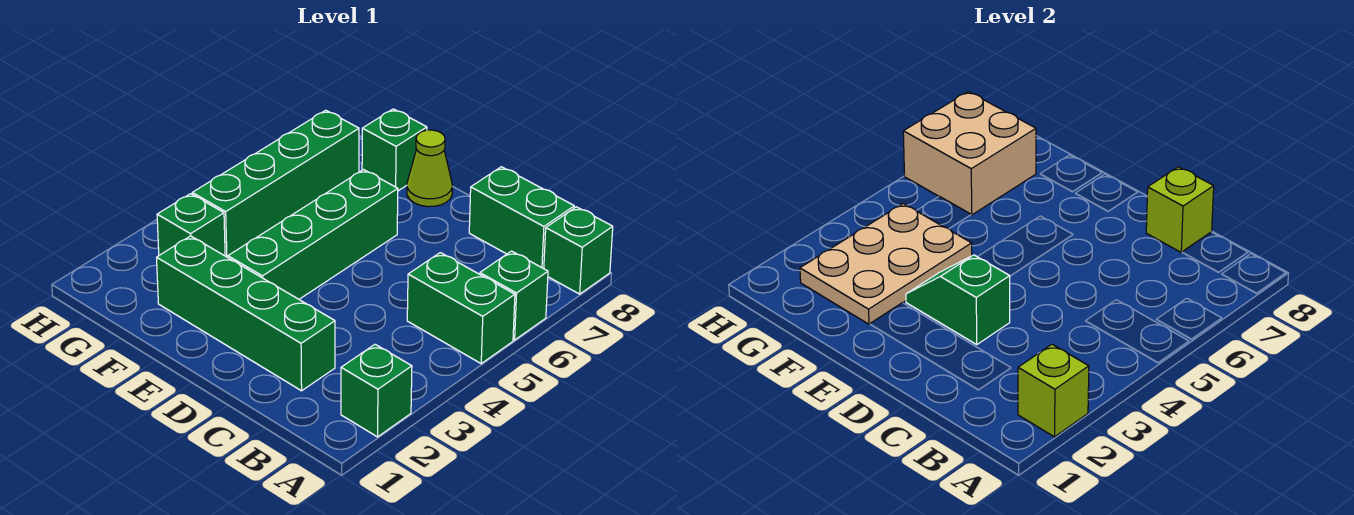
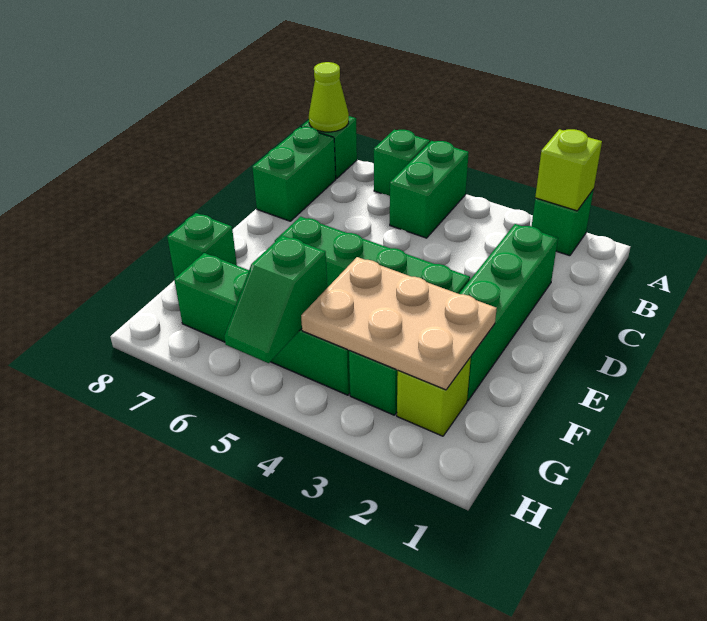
lime brick C8 level 2 -> lime brick G2 level 1
green slope D3:E3 level 2 top D -> green slope G5:H5 level 2 top G
lime cone E8 level 1 -> lime cone A8 level 2
tan brick G6:H7 level 2 -> none

